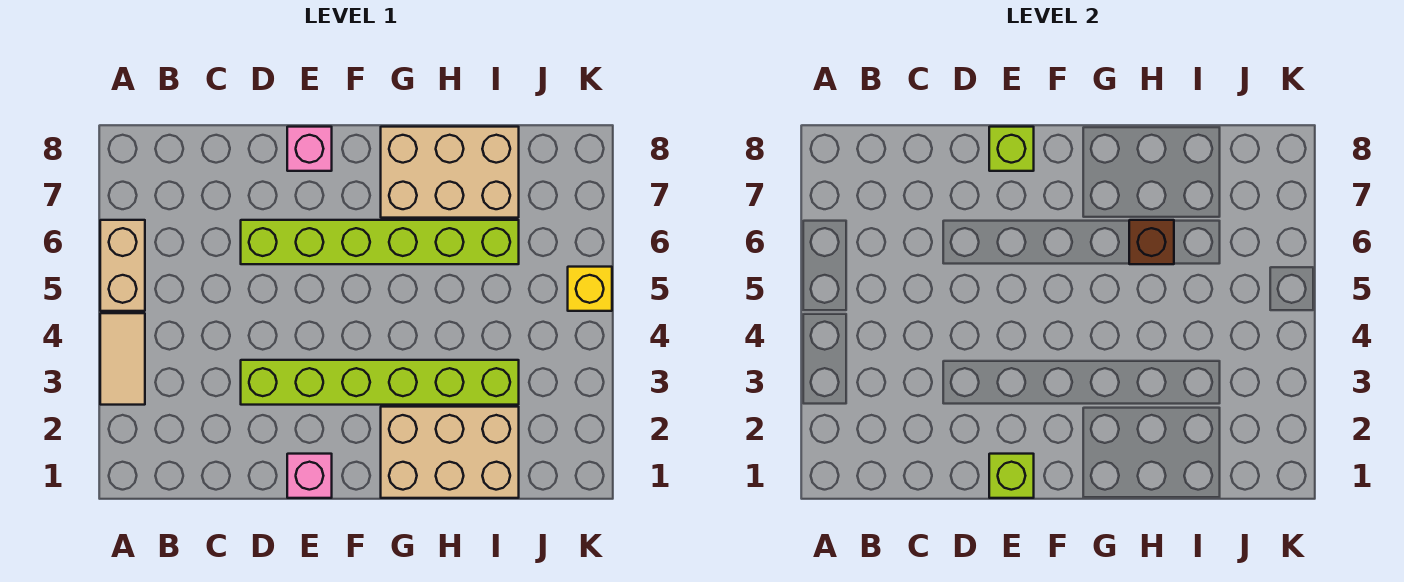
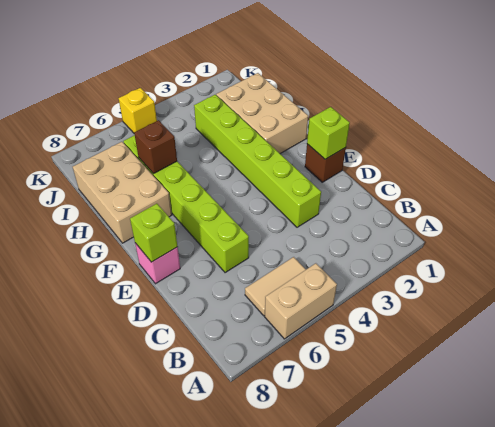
tan tile A3:A4 level 1 -> tan tile B5:B6 level 1
pink brick E1 level 1 -> brown brick E1 level 1

